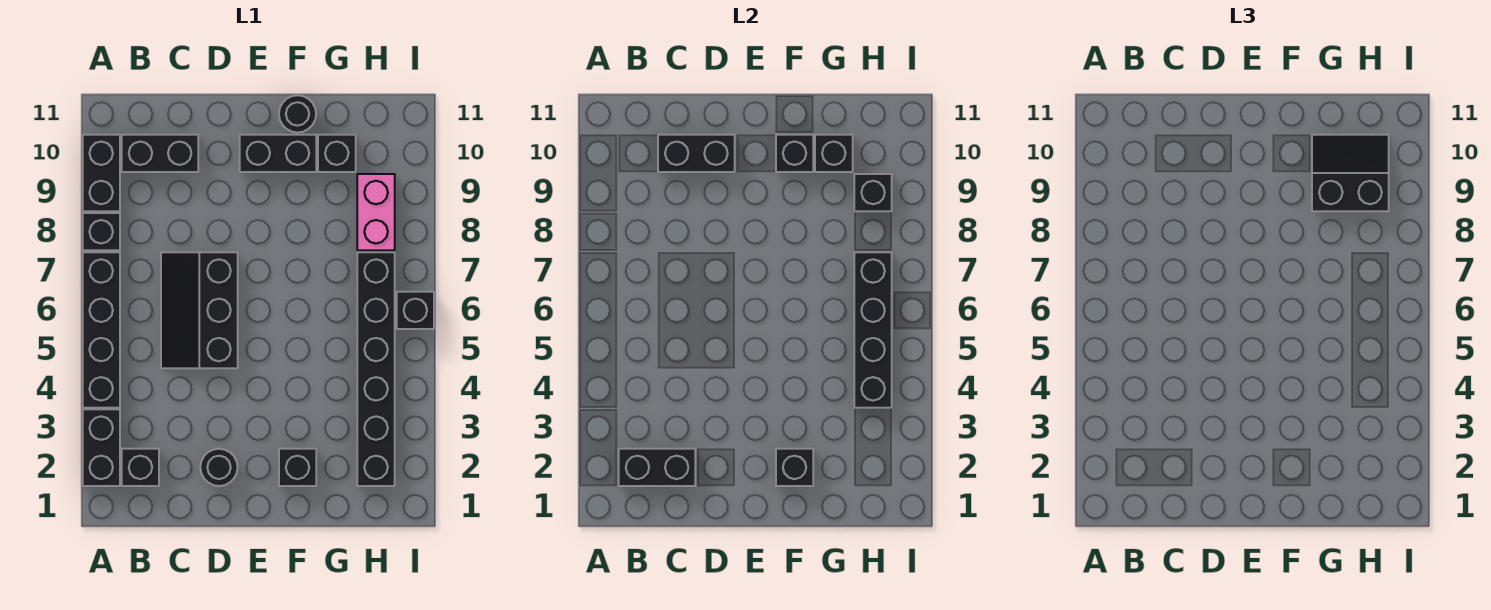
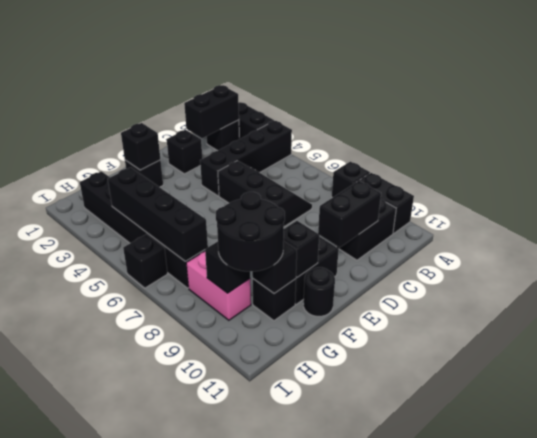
black brick A4:A7 level 1 -> black brick A4:D4 level 1
black round brick D2 level 1 -> black brick D2 level 1
black slope G9:H10 level 3 top 9 -> black round brick G9:H10 level 3

